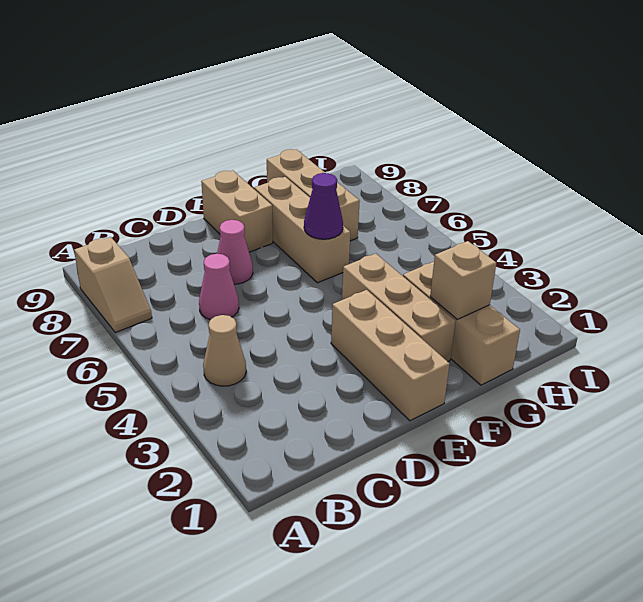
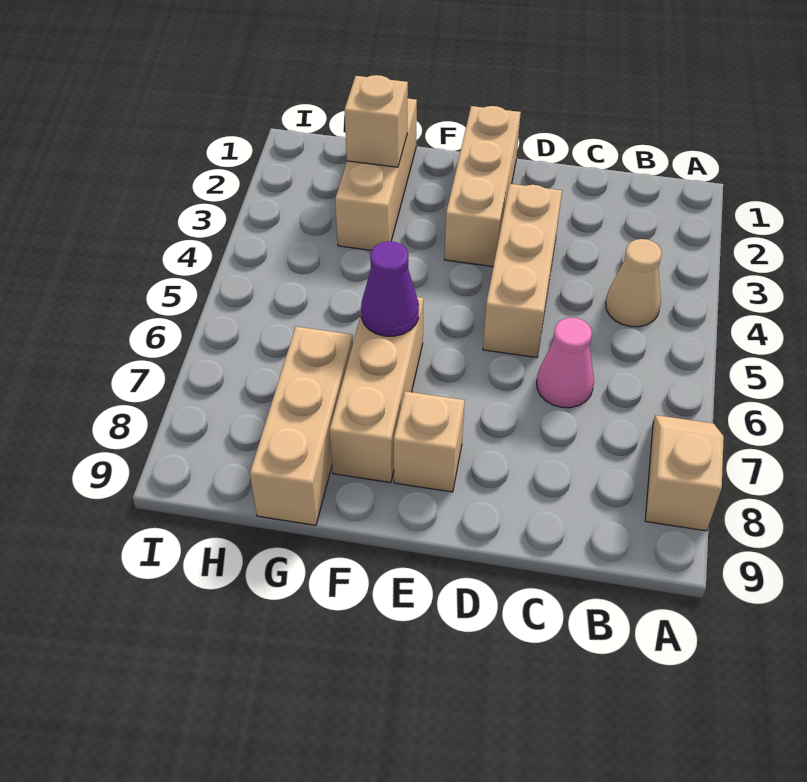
pink cone D7 level 1 -> none
tan brick E8:E9 level 1 -> tan brick E8 level 1
tan brick F2:F4 level 1 -> tan brick D3:D5 level 1

